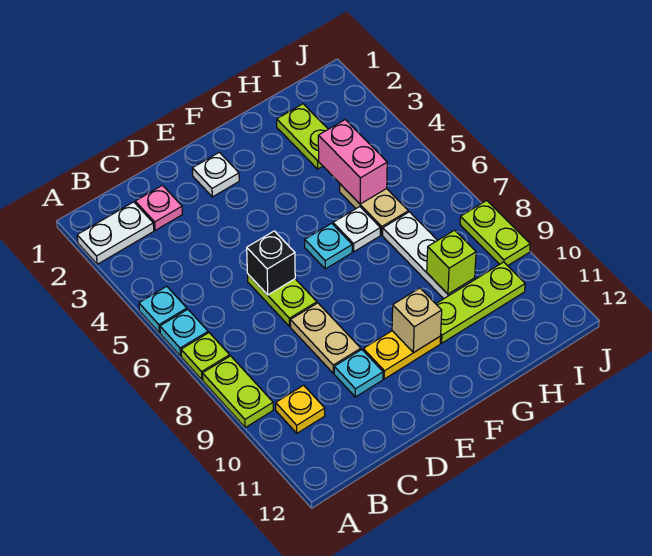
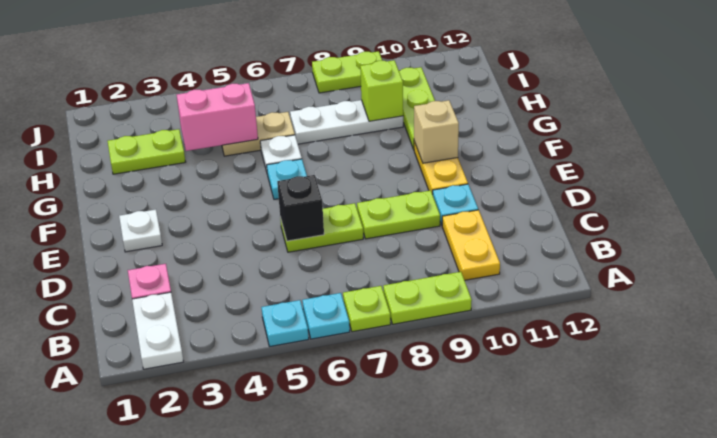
yellow plate B10 level 1 -> yellow plate B10:C10 level 1
tan plate D8:D9 level 1 -> lime plate D8:D9 level 1

